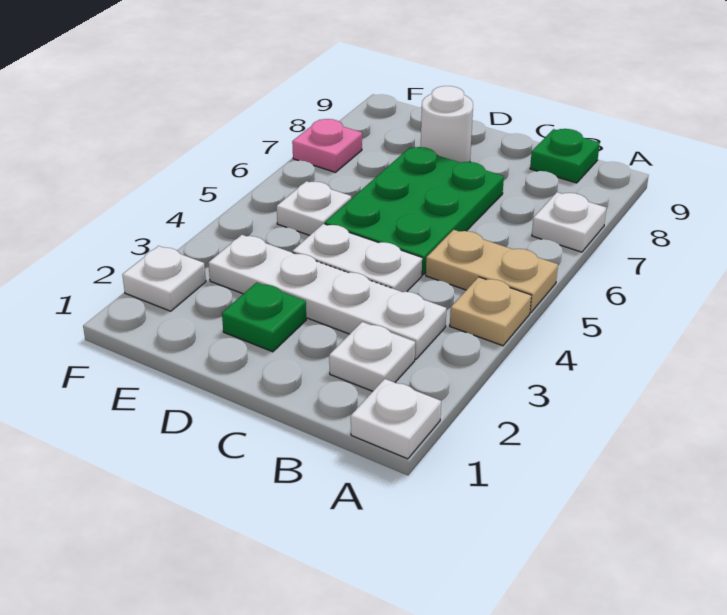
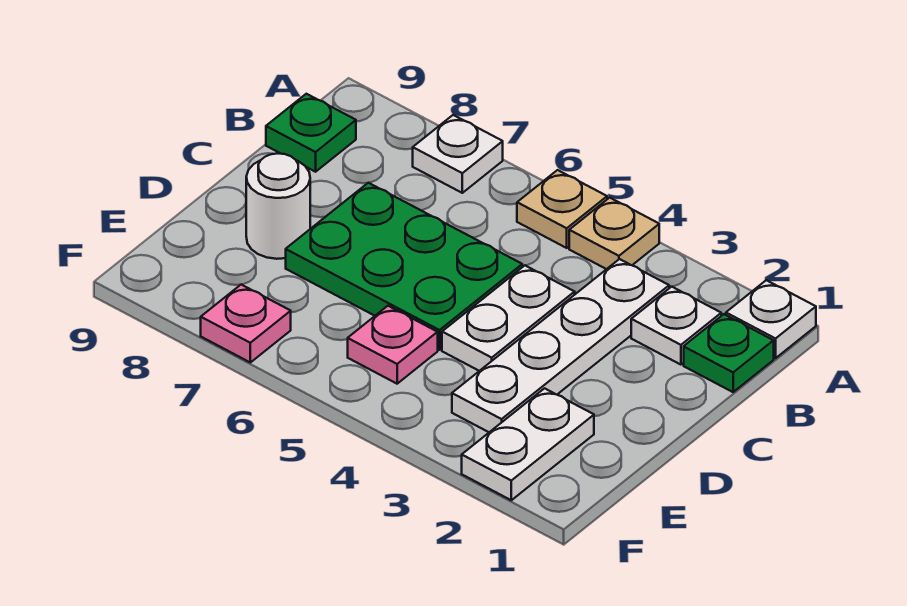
tan plate A5:B5 level 1 -> tan plate A5 level 1
green plate D2 level 1 -> green plate B1 level 1
white plate E5 level 1 -> pink plate E5 level 1
white plate F2 level 1 -> white plate E2:F2 level 1

